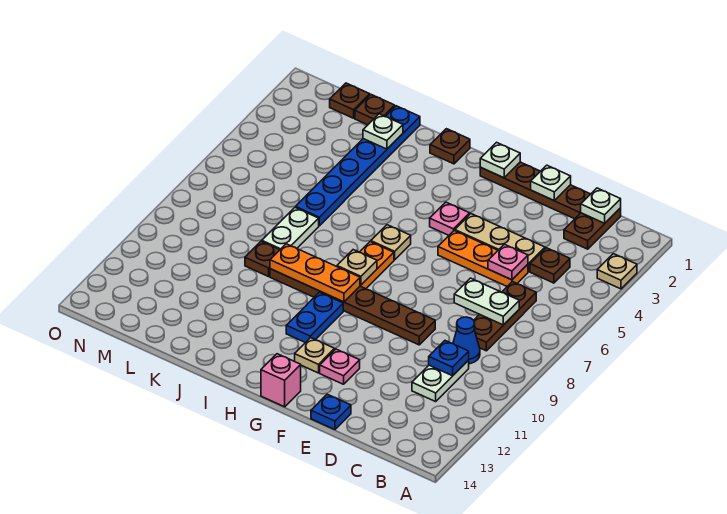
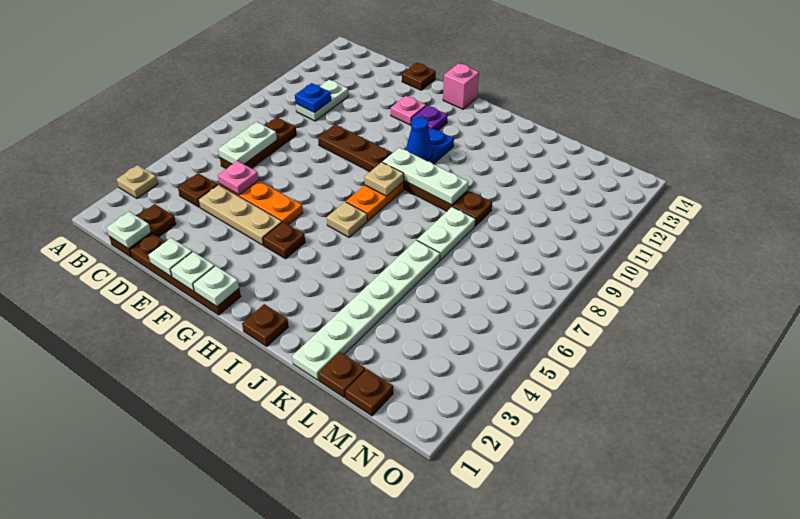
white plate C7:D7 level 2 -> white plate C6:C7 level 2
blue cone C9 level 1 -> blue cone H10 level 2
blue plate E14 level 1 -> brown plate E14 level 1
pink plate G4 level 1 -> brown plate G4 level 1
tan plate G12 level 1 -> purple plate G12 level 1
orange plate H9:J9 level 2 -> white plate H9:J9 level 2
blue plate K1:K6 level 1 -> white plate K1:K6 level 1
white plate K2 level 2 -> white plate F1 level 2

